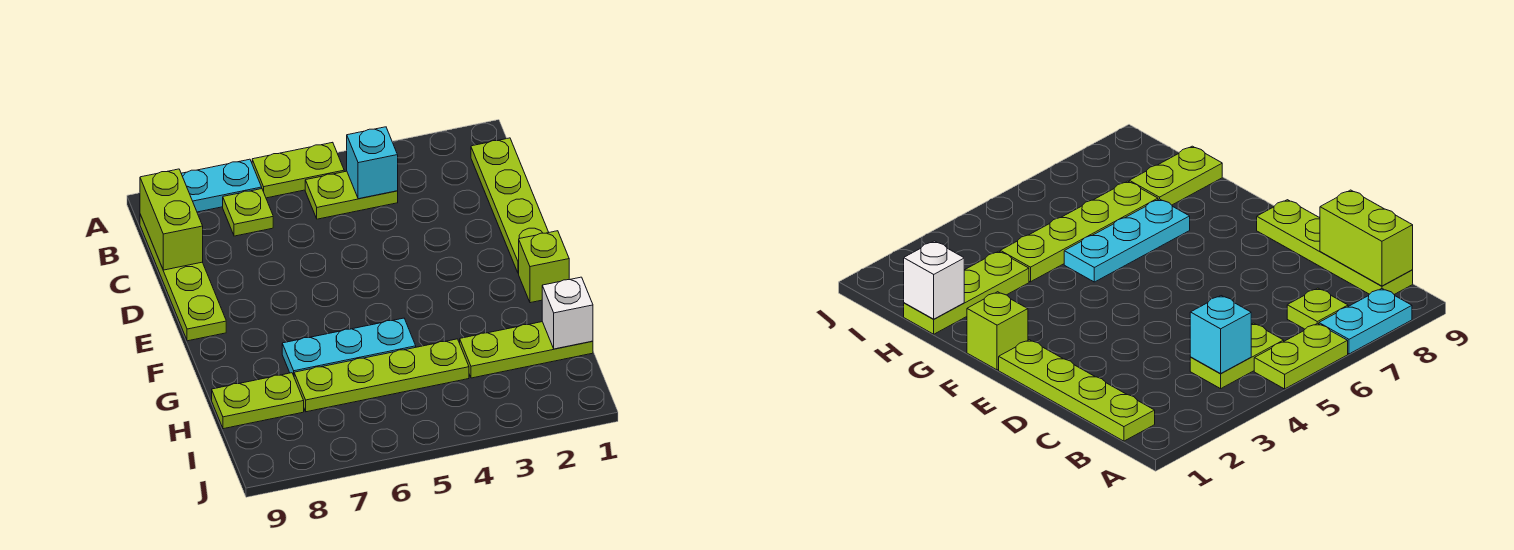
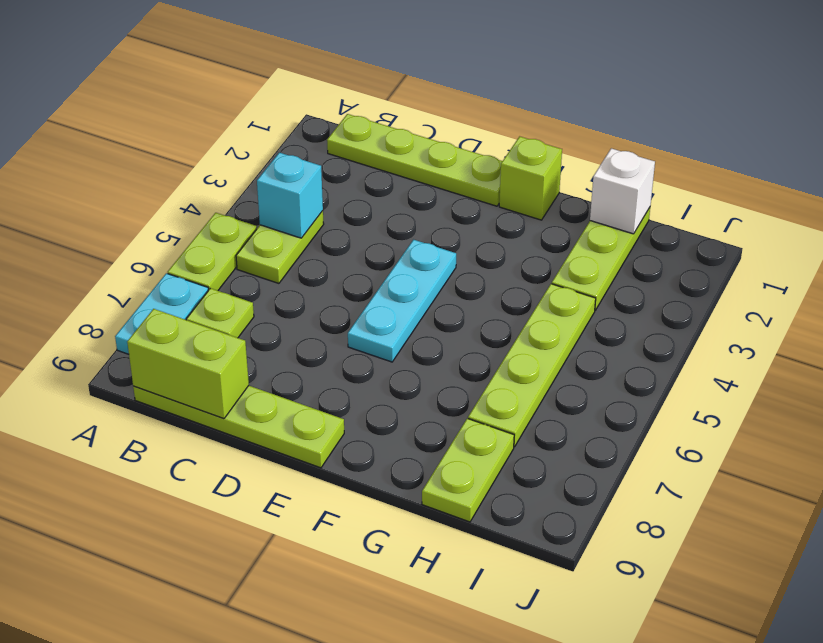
cyan plate G5:G7 level 1 -> cyan plate E4:E6 level 1

